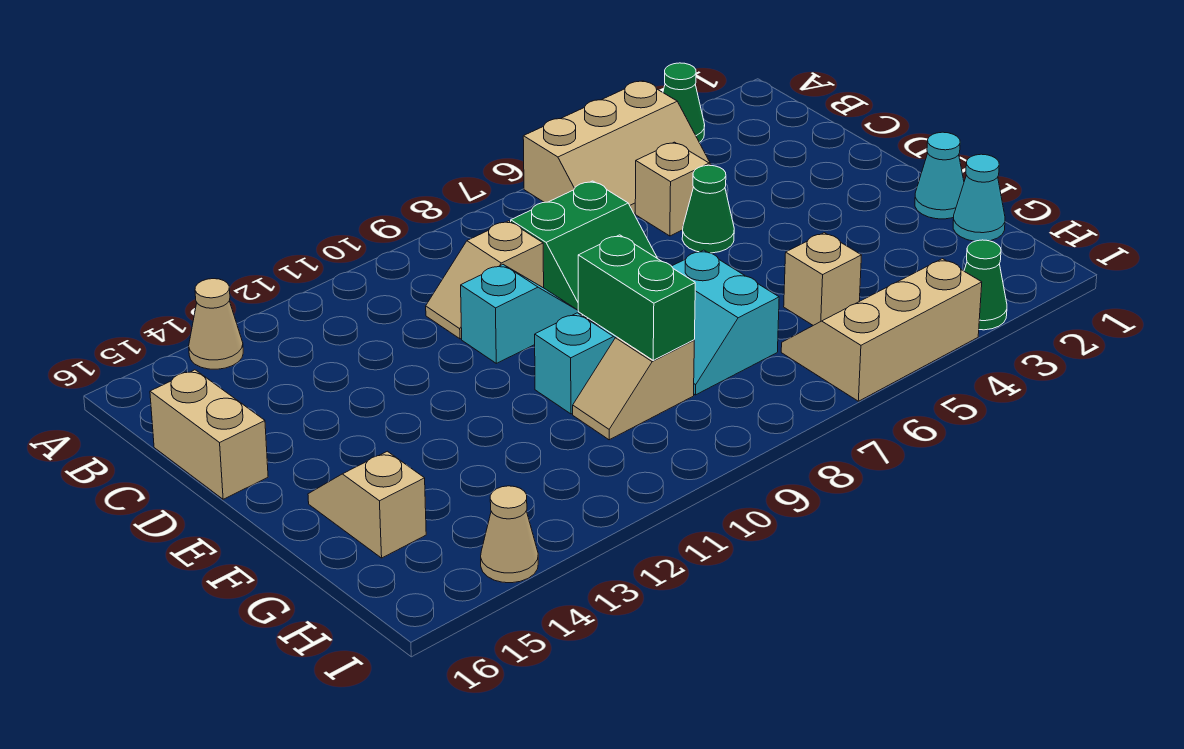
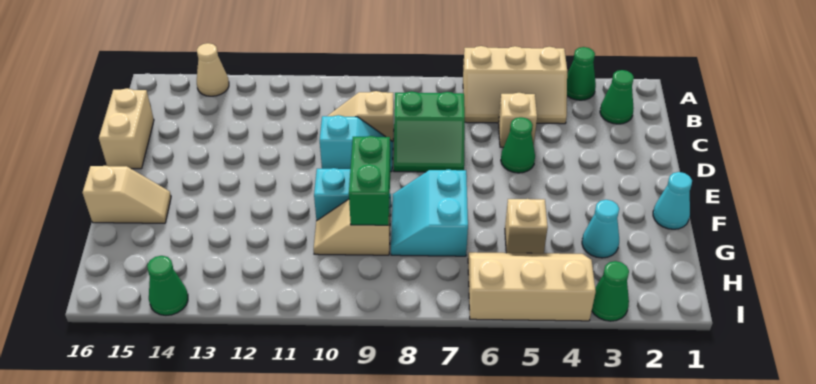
none -> green cone B2 level 1
tan slope F15:G15 level 1 top G -> tan slope F15:F16 level 1 top 16
cyan cone G1 level 1 -> cyan cone G3 level 1
tan cone I14 level 1 -> green cone I14 level 1

